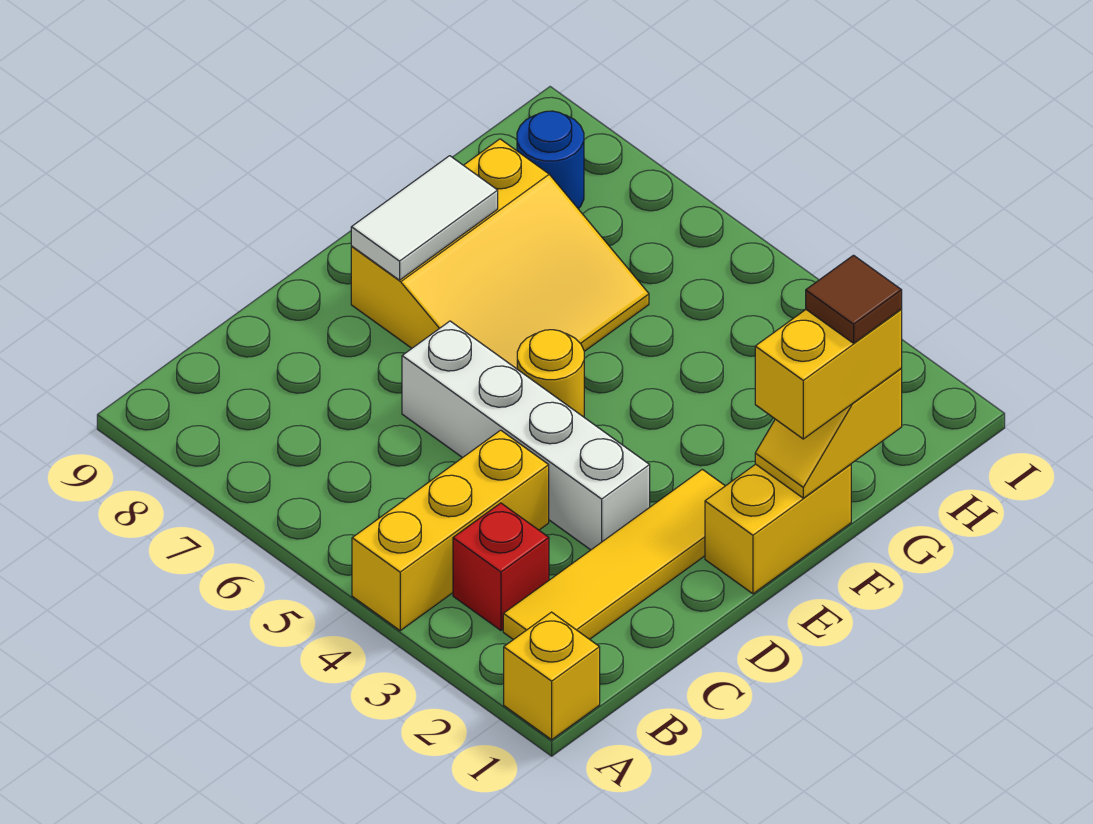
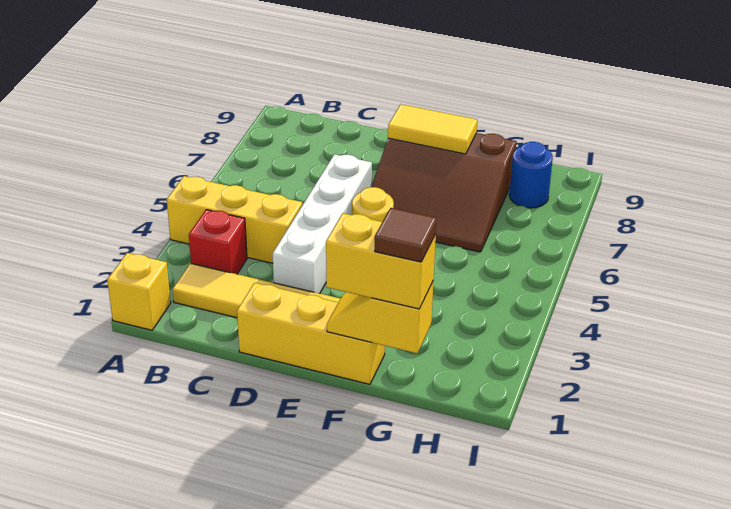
yellow brick E1:F1 level 1 -> yellow brick D1:F1 level 1
yellow slope E6:G8 level 1 top 8 -> brown slope E6:G8 level 1 top 8
white tile E8:F8 level 2 -> yellow tile E8:F8 level 2

